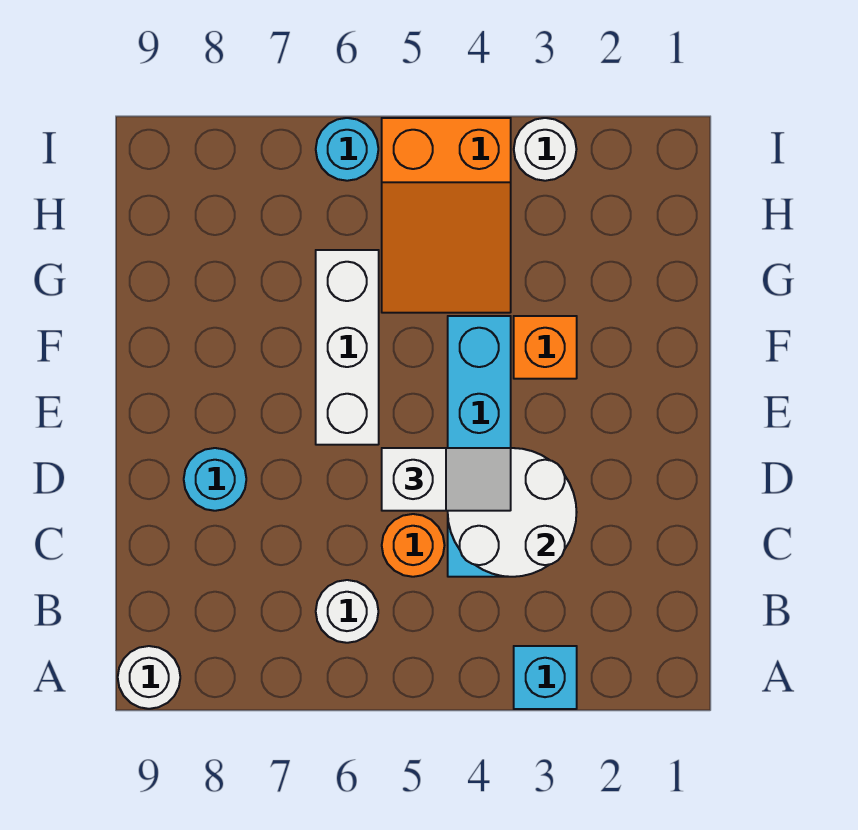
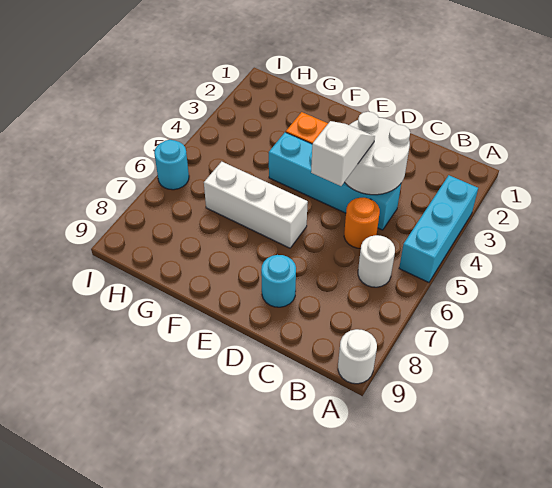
cyan brick A3 level 1 -> cyan brick A3:A5 level 1
orange slope G4:I5 level 1 top I -> none
white round brick I3 level 1 -> none

